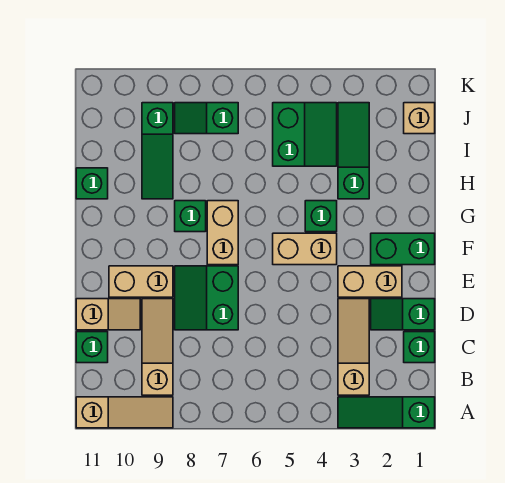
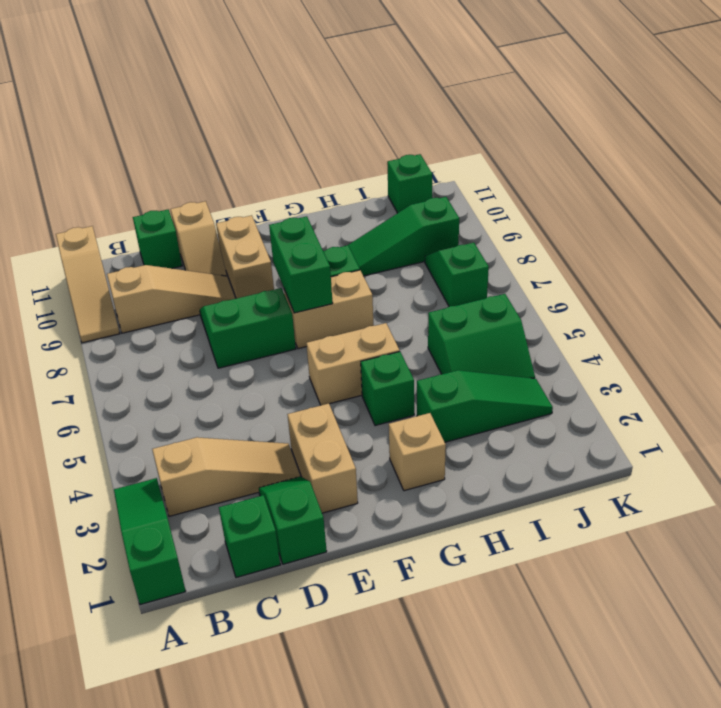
green brick F1:F2 level 1 -> green brick F7:F8 level 2
tan brick F4:F5 level 1 -> tan brick F5:G5 level 1
green brick H11 level 1 -> green brick J11 level 1
tan brick J1 level 1 -> tan brick G2 level 1

